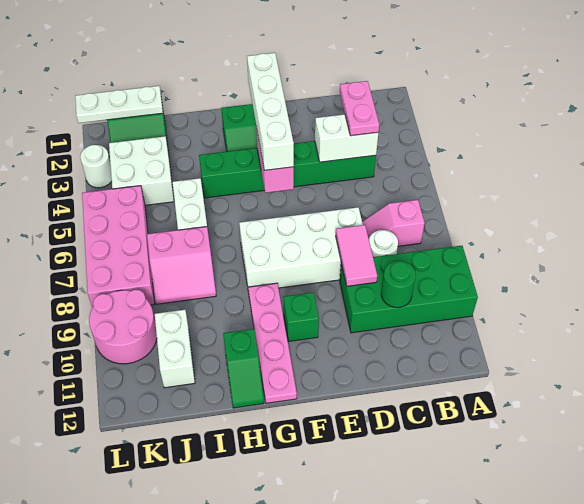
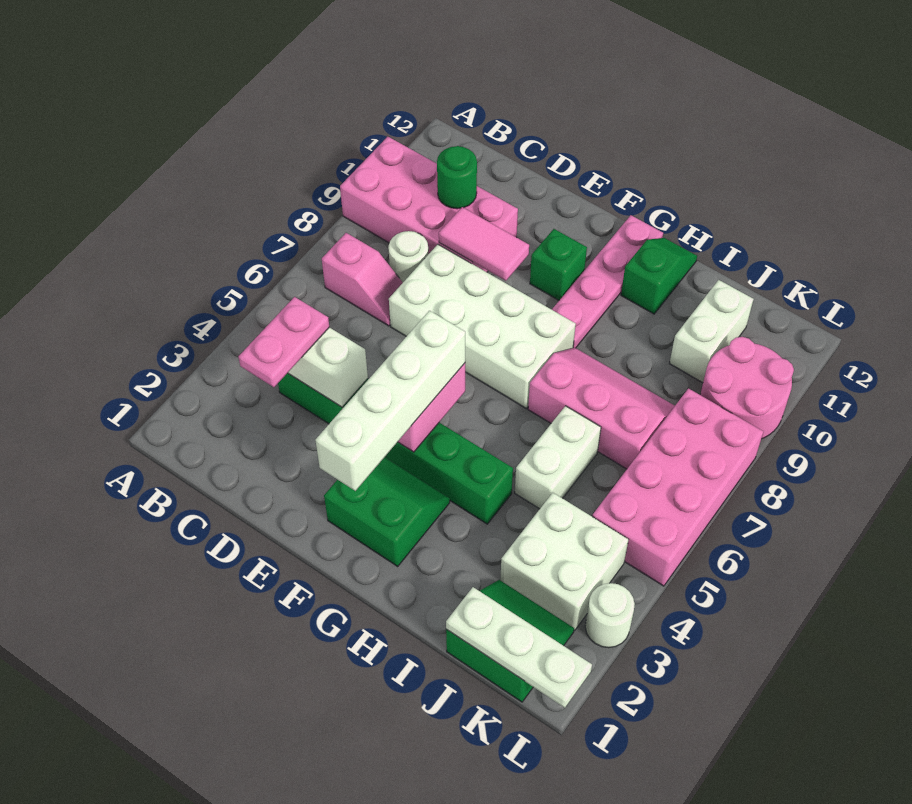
green brick A9:D10 level 1 -> pink brick A9:D10 level 1
pink tile D8:D9 level 2 -> pink tile D9:E9 level 2
pink slope I7:J8 level 1 top 7 -> pink slope H7:J8 level 1 top 7

